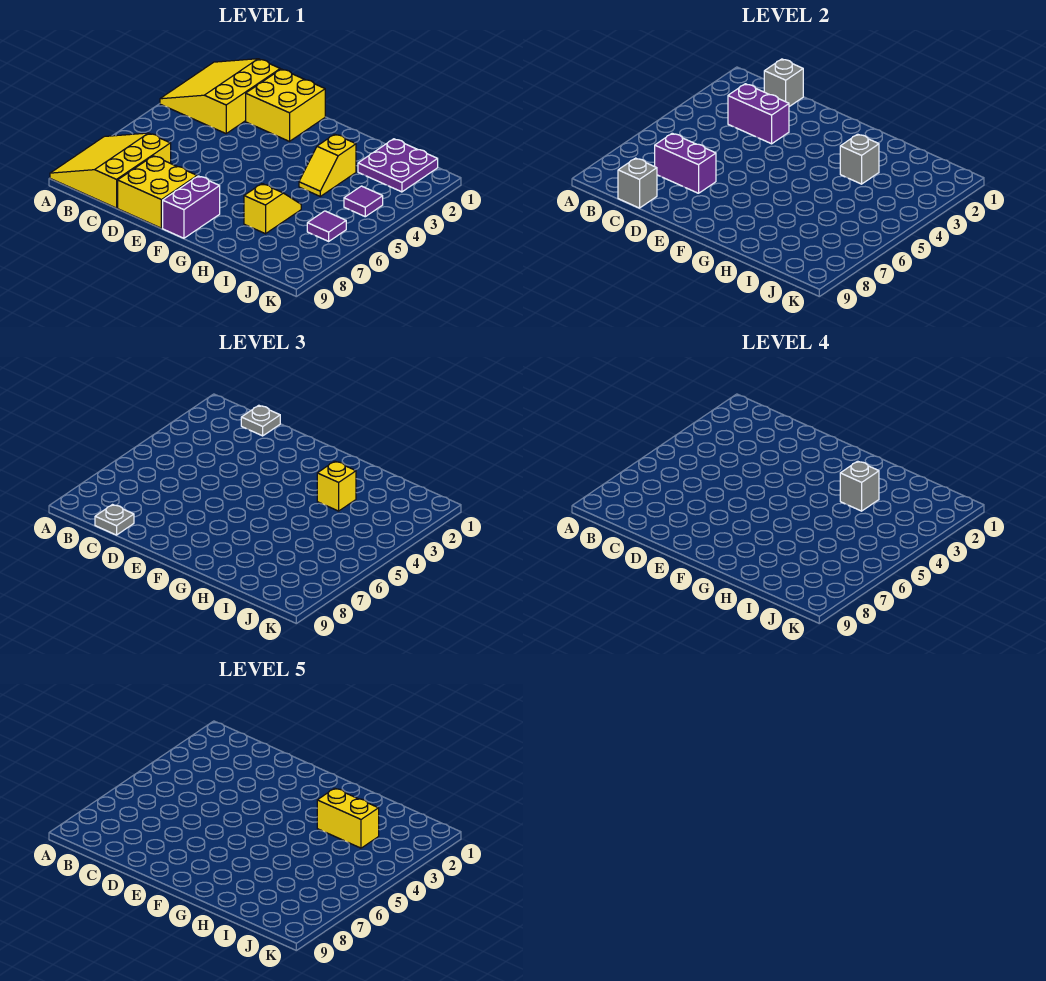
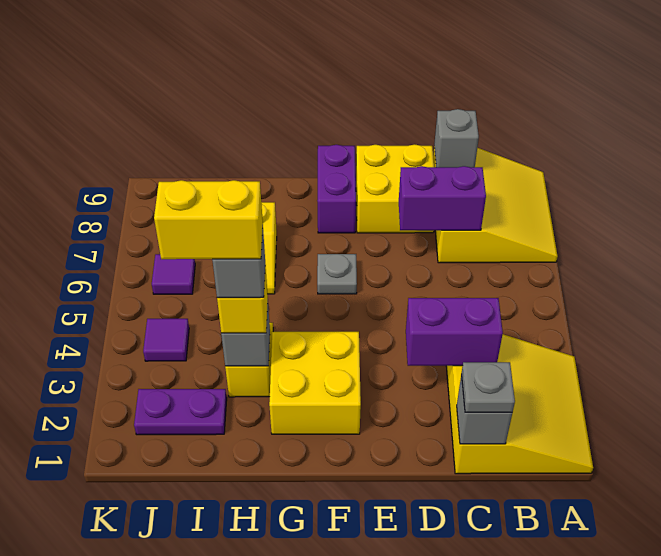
grey plate C9 level 3 -> grey plate F6 level 1
yellow brick D1:E2 level 1 -> yellow brick F2:G3 level 1
purple plate I1:J2 level 1 -> purple plate I2:J2 level 1

